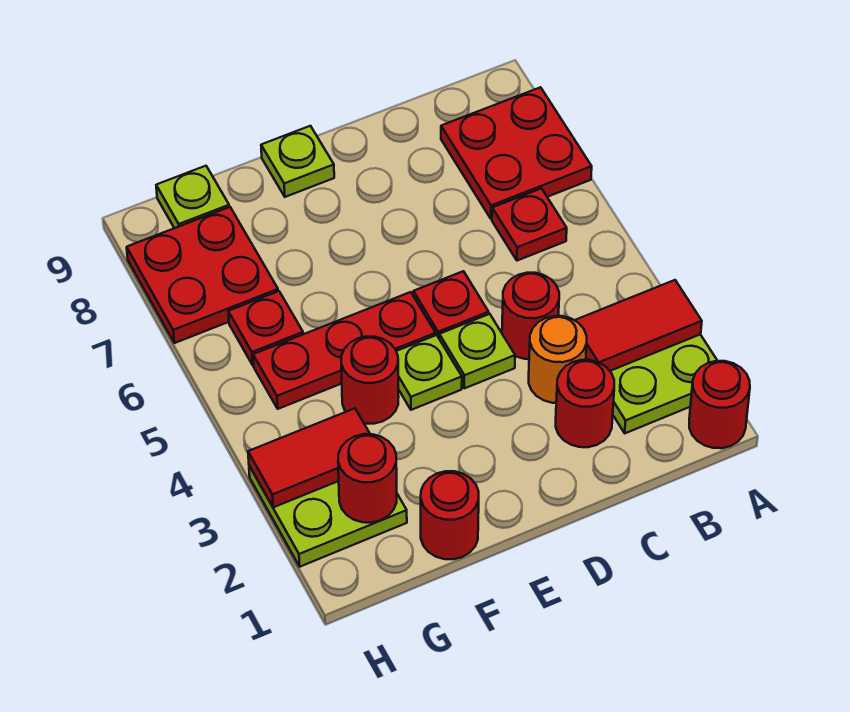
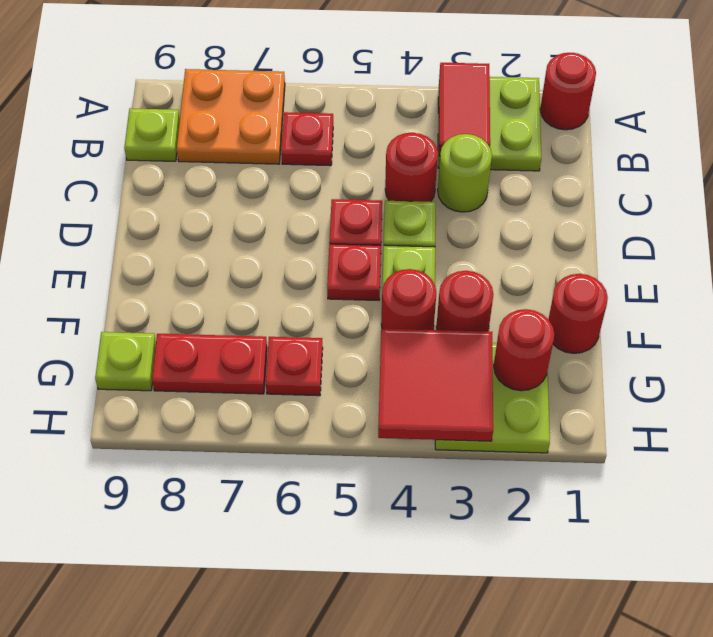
red plate A7:B8 level 1 -> orange plate A7:B8 level 1
red round brick C2 level 1 -> red round brick F3 level 1
orange round brick C3 level 1 -> lime round brick C3 level 1
red plate E5:G5 level 1 -> red plate E5 level 1
lime plate E9 level 1 -> lime plate B9 level 1
red tile G3:H3 level 2 -> red tile G3:H4 level 2
red plate G7:H8 level 1 -> red plate G7:G8 level 1

